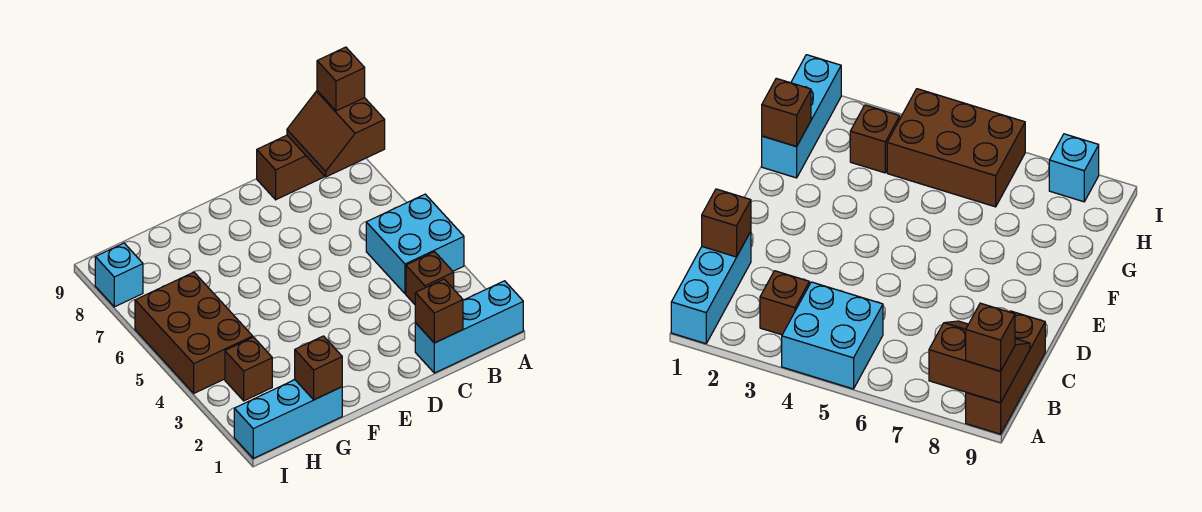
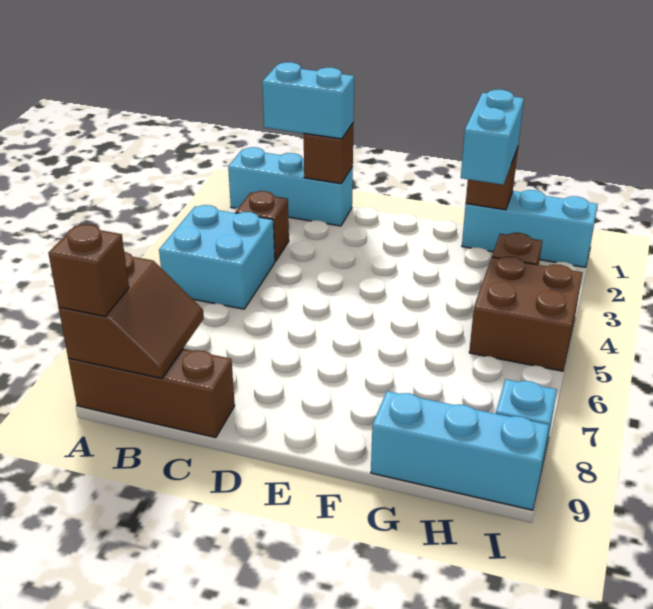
none -> cyan brick B1:C1 level 3
none -> cyan brick G1:G2 level 3
none -> cyan brick G9:I9 level 1
brown brick H4:I6 level 1 -> brown brick H4:I5 level 1

